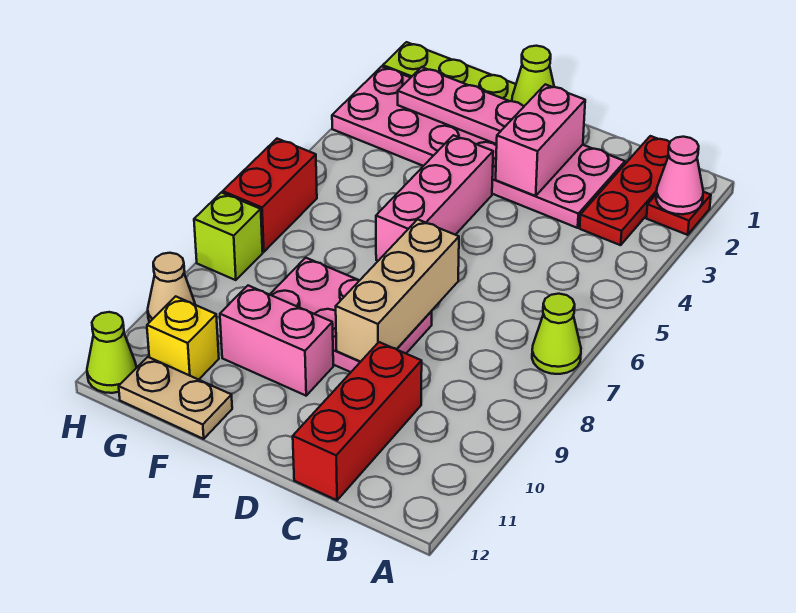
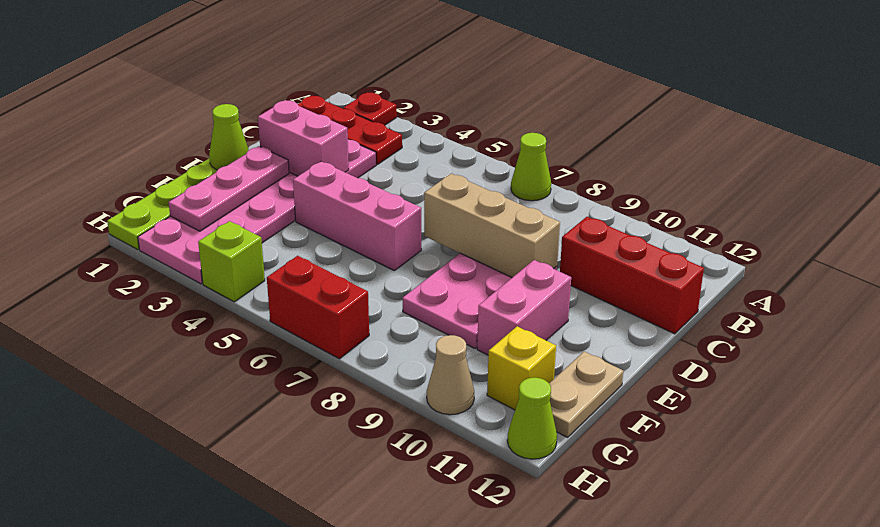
pink cone A2 level 2 -> none
lime brick H8 level 1 -> lime brick H4 level 1

